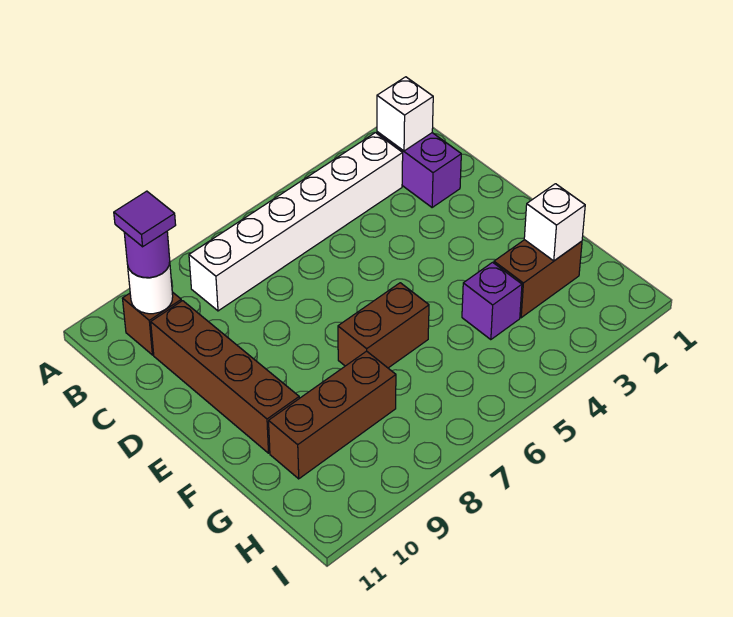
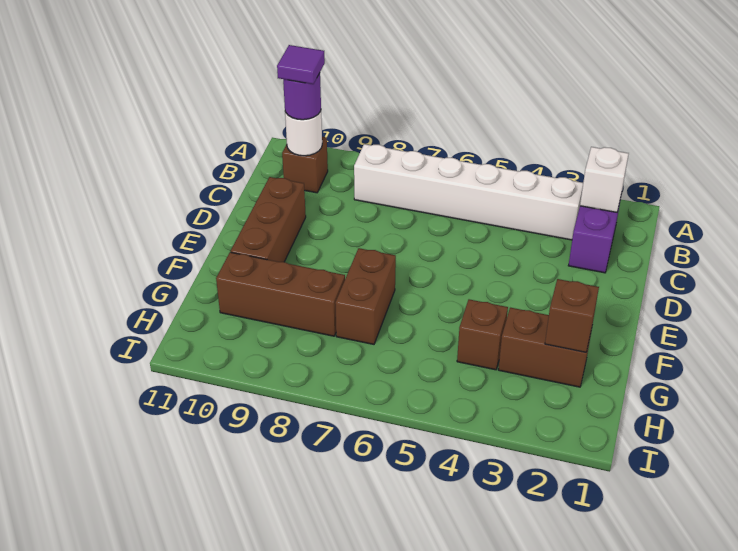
brown brick C10:F10 level 1 -> brown brick D10:F10 level 1
brown brick F6:F7 level 1 -> brown brick F7:G7 level 1
white brick G2 level 2 -> brown brick G2 level 2
purple brick G4 level 1 -> brown brick G4 level 1

